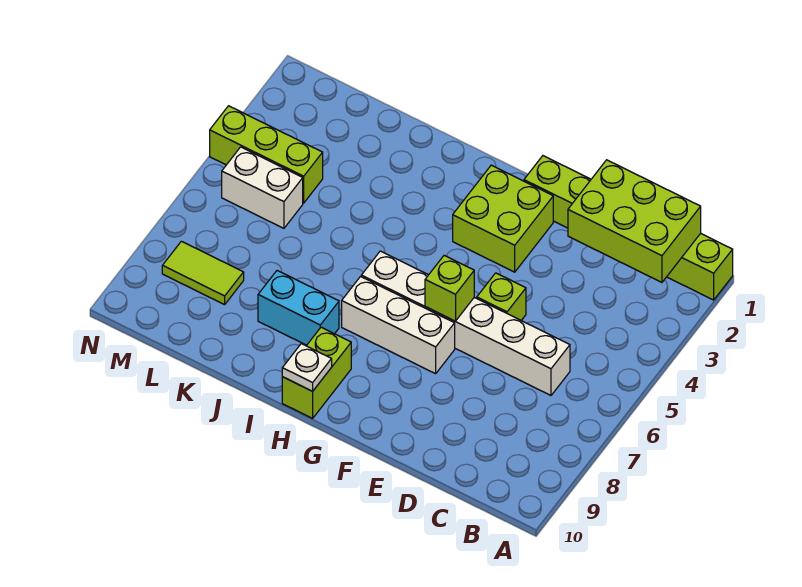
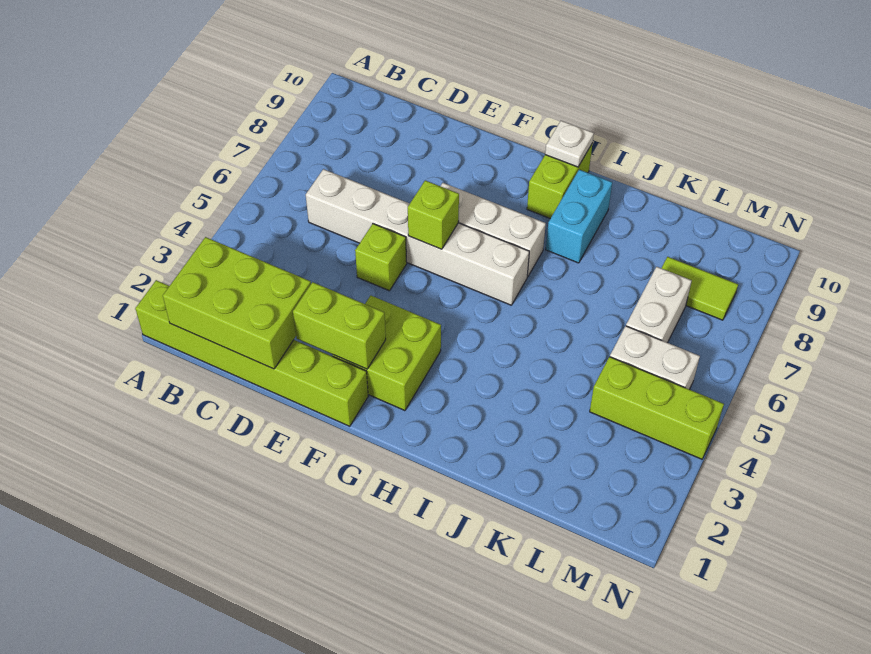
none -> lime brick E2:F2 level 2
cyan brick I8:J8 level 1 -> cyan brick I8:I9 level 1
none -> white brick L6:L7 level 1

